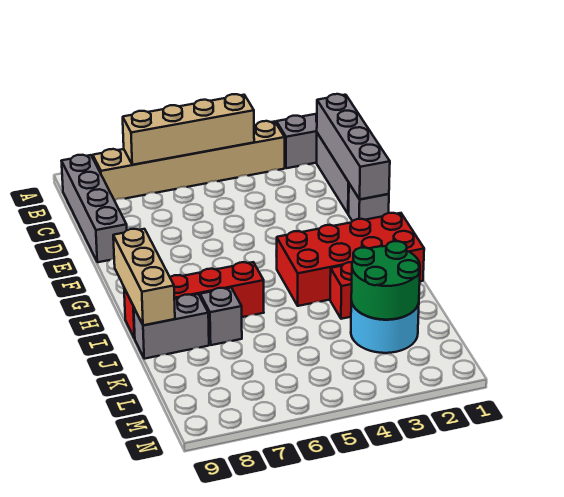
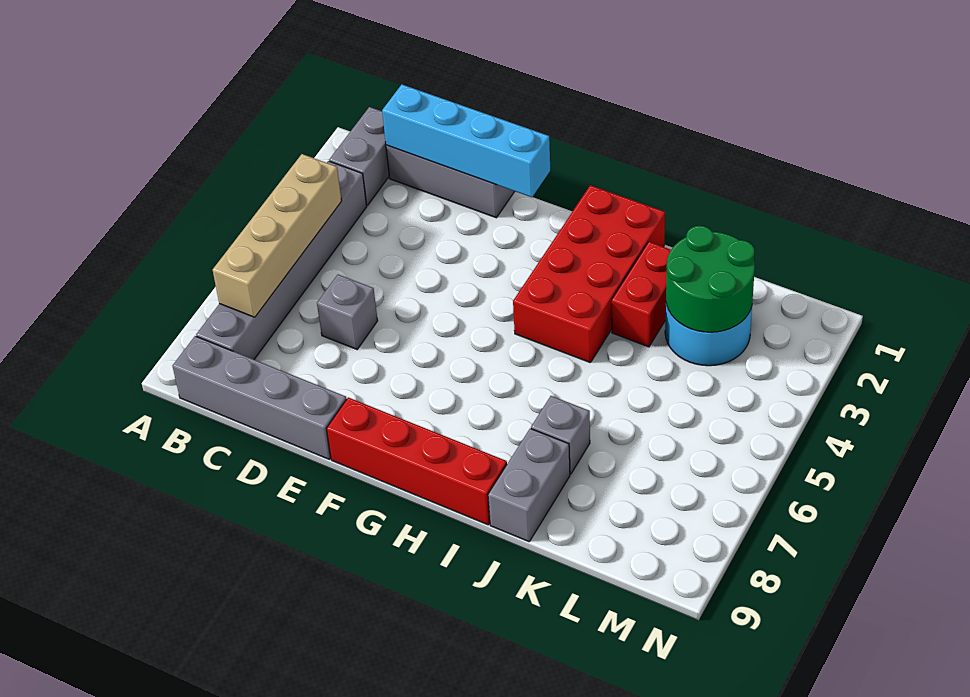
tan brick B3:B8 level 1 -> grey brick B3:B8 level 1
grey brick C1:F1 level 2 -> cyan brick C1:F1 level 2
grey brick F1 level 1 -> grey brick D6 level 1
tan brick H9:J9 level 2 -> none
red brick I6:I9 level 1 -> red brick F9:I9 level 1

